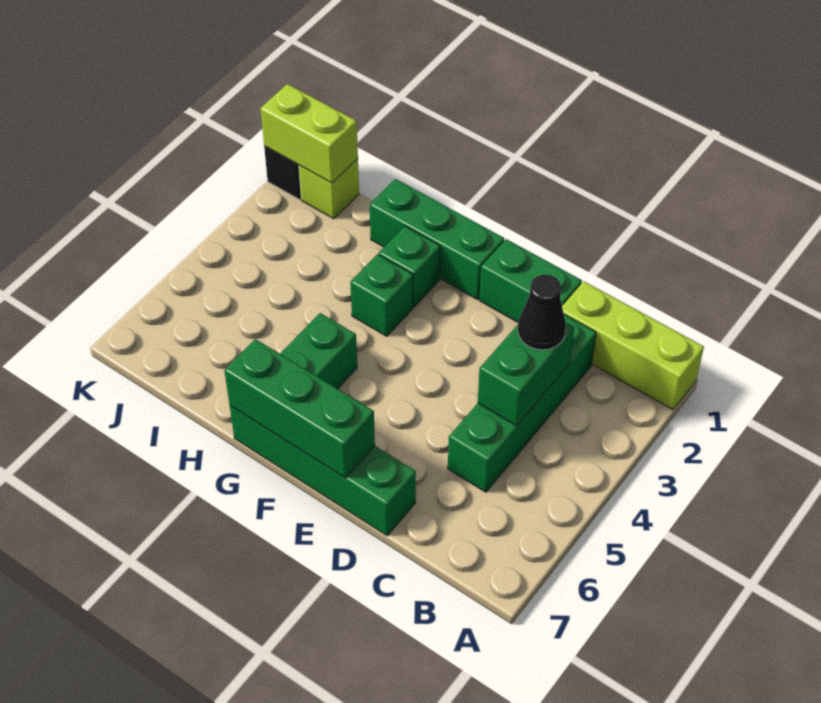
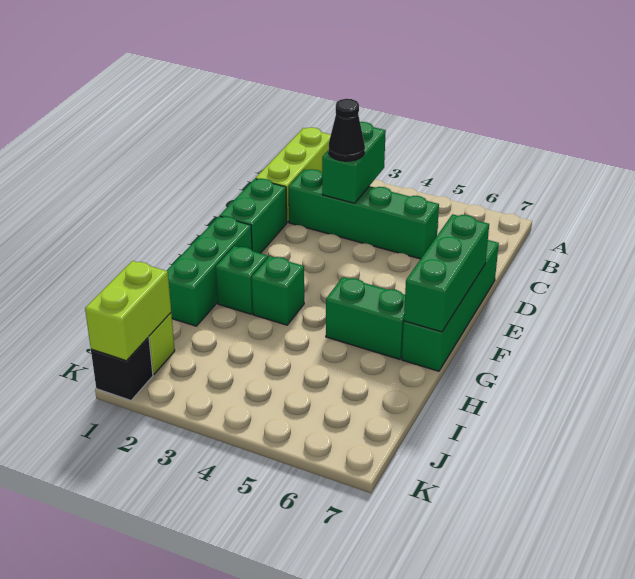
green brick C3:C4 level 2 -> green brick B3:C3 level 2

